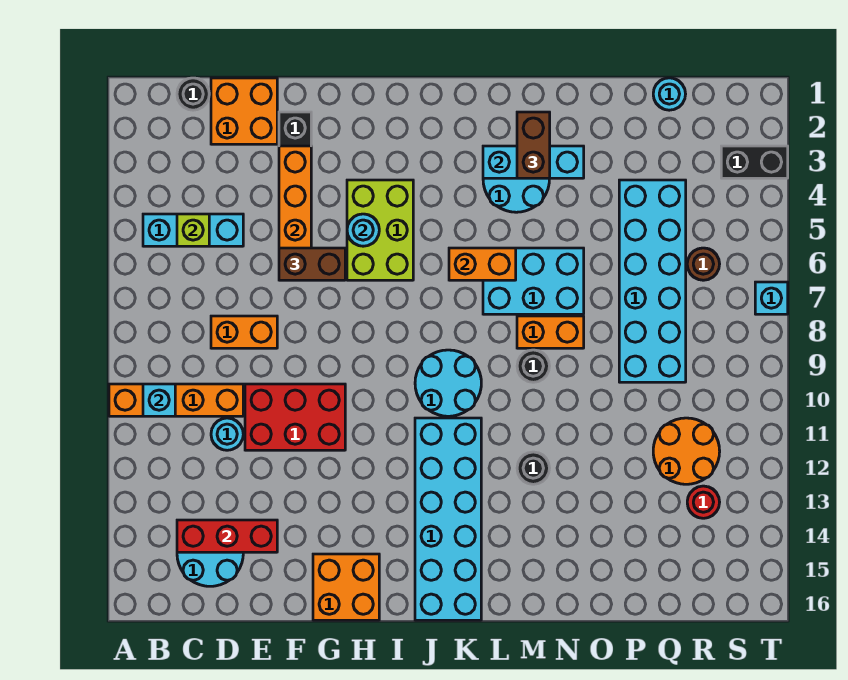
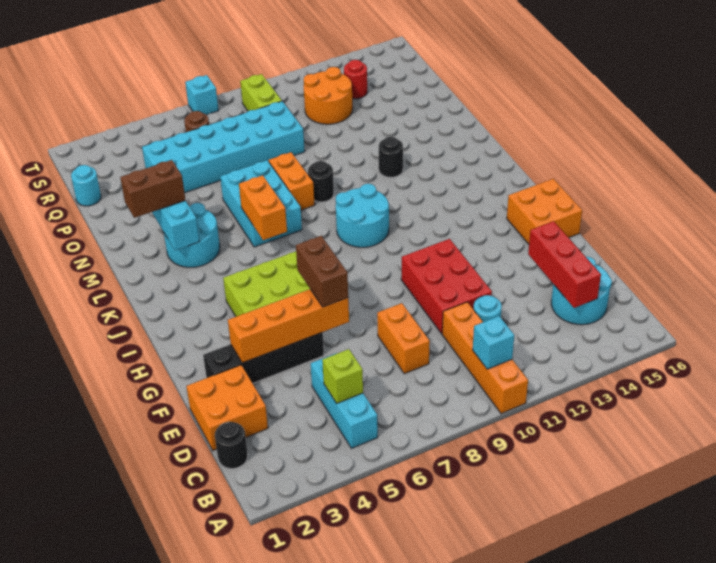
cyan round brick H5 level 2 -> none
cyan brick J11:K16 level 1 -> none
none -> lime brick R9:S9 level 1
black brick S3:T3 level 1 -> none

